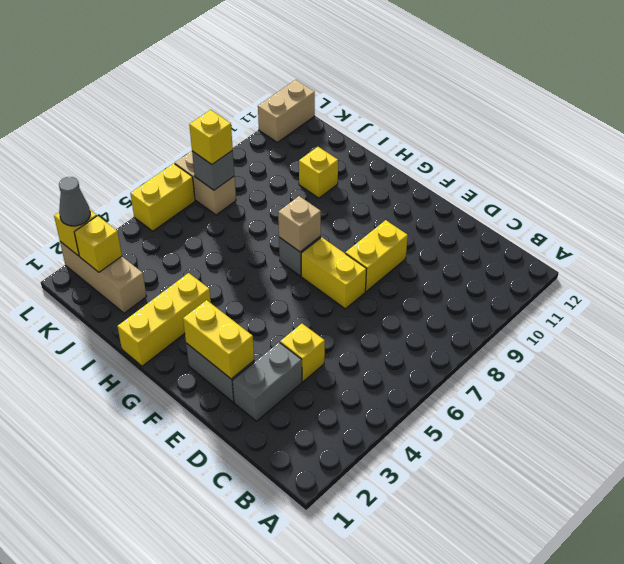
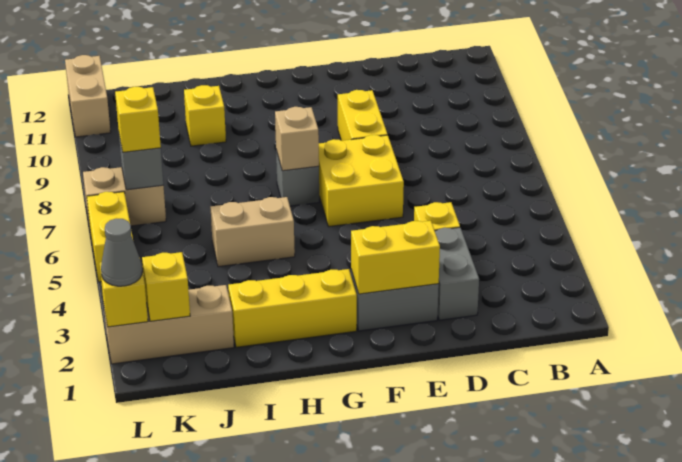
yellow brick E7:F7 level 1 -> yellow brick E6:F7 level 1
yellow brick H1:H3 level 1 -> yellow brick G2:I2 level 1
none -> tan brick H5:I5 level 1

